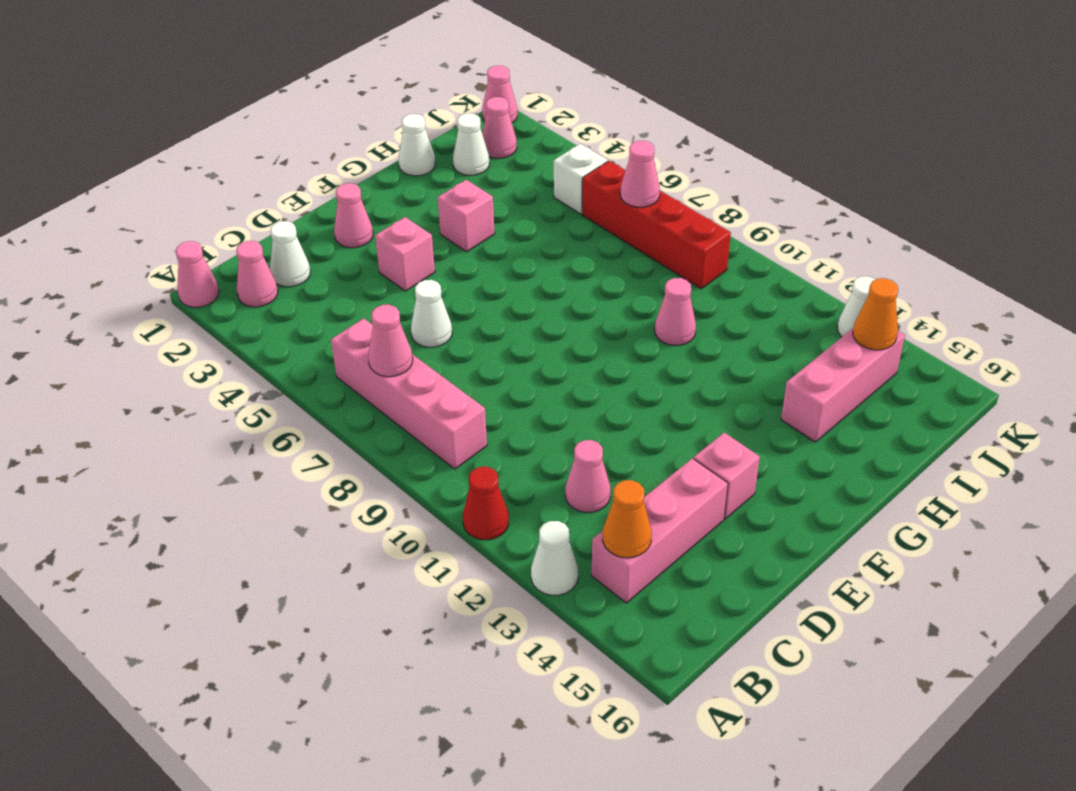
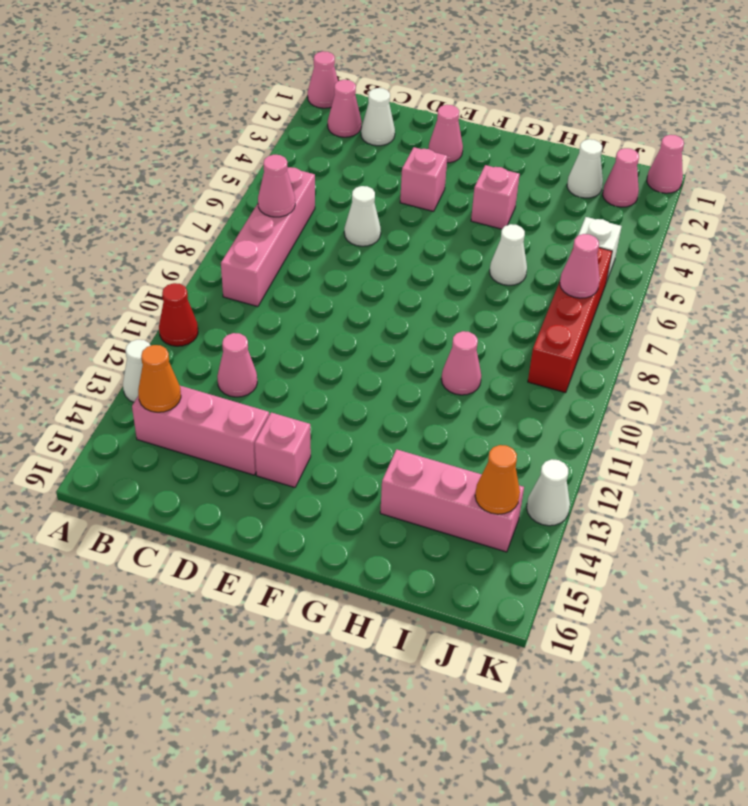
white cone H1 level 1 -> white cone H6 level 1

